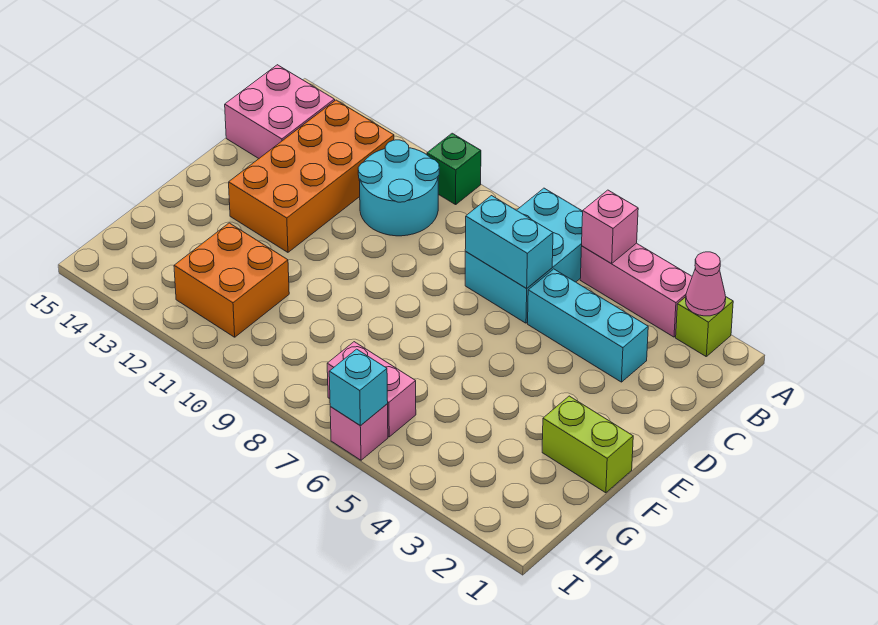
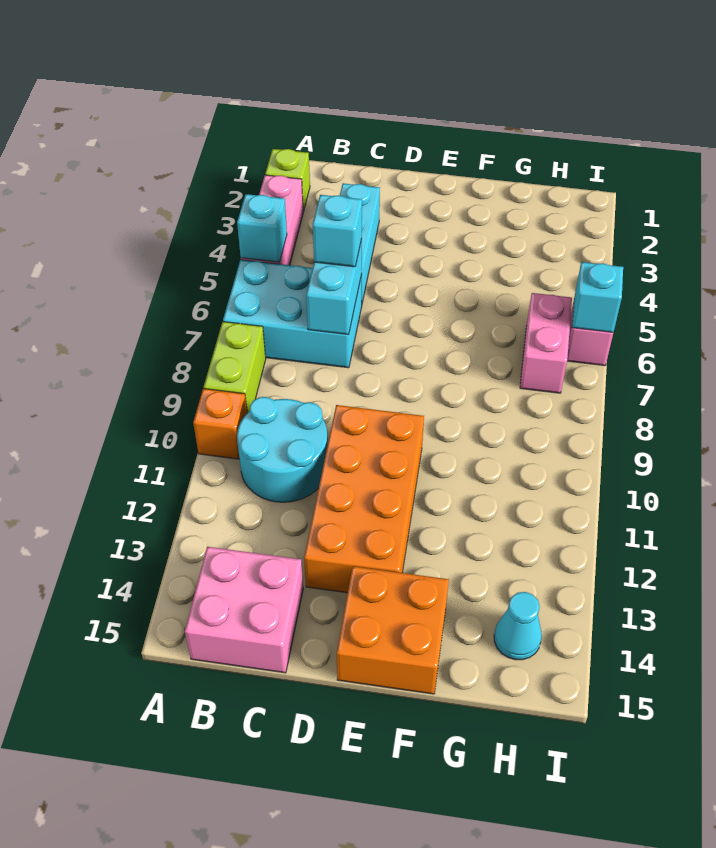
pink cone A2 level 2 -> none
pink brick A5 level 2 -> cyan brick A5 level 2
green brick A10 level 1 -> orange brick A10 level 1
orange brick B12:E13 level 1 -> orange brick D10:E13 level 1
none -> cyan brick C6 level 3
lime brick F1:F2 level 1 -> lime brick A8:A9 level 1
orange brick G11:H12 level 1 -> orange brick E14:F15 level 1
none -> cyan cone H14 level 1

